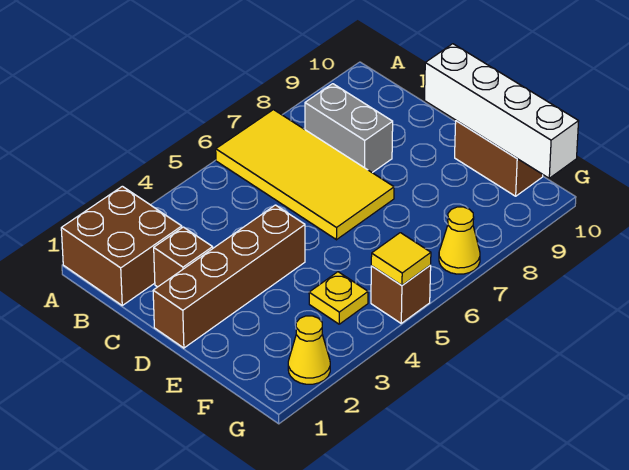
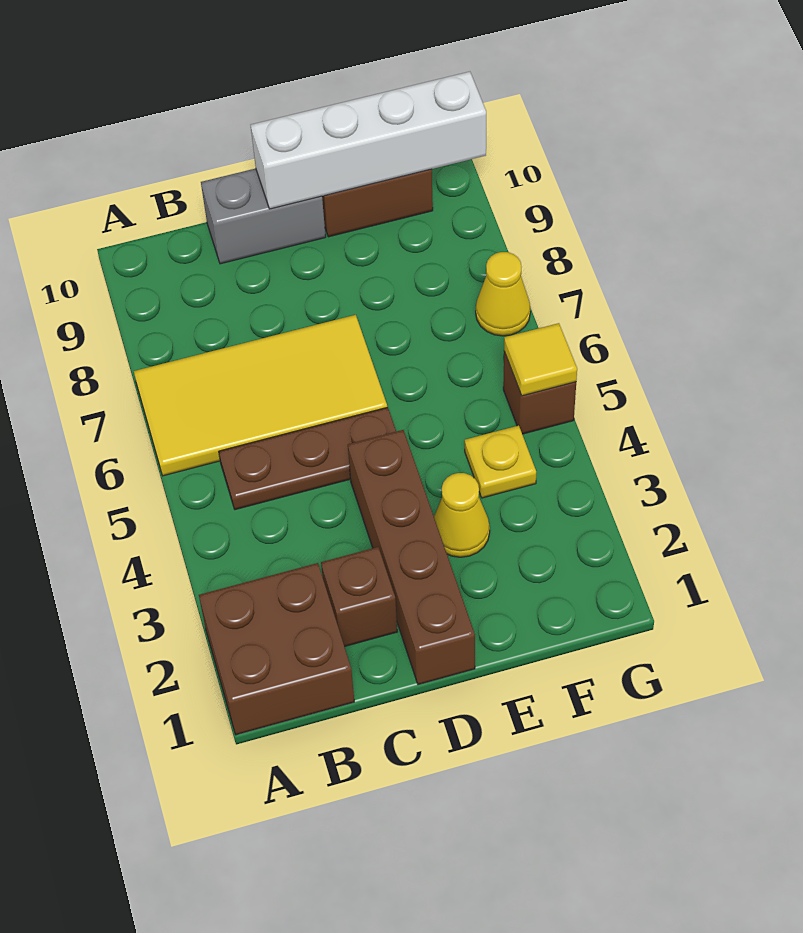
none -> brown plate B5:D5 level 1
grey brick B8:C8 level 1 -> grey brick C10:D10 level 1
yellow cone G2 level 1 -> yellow cone E3 level 1

